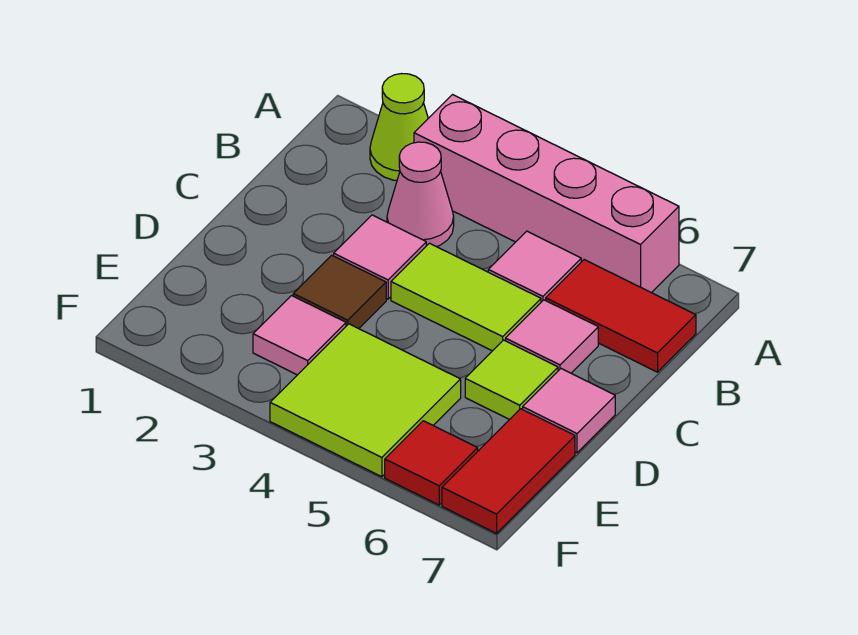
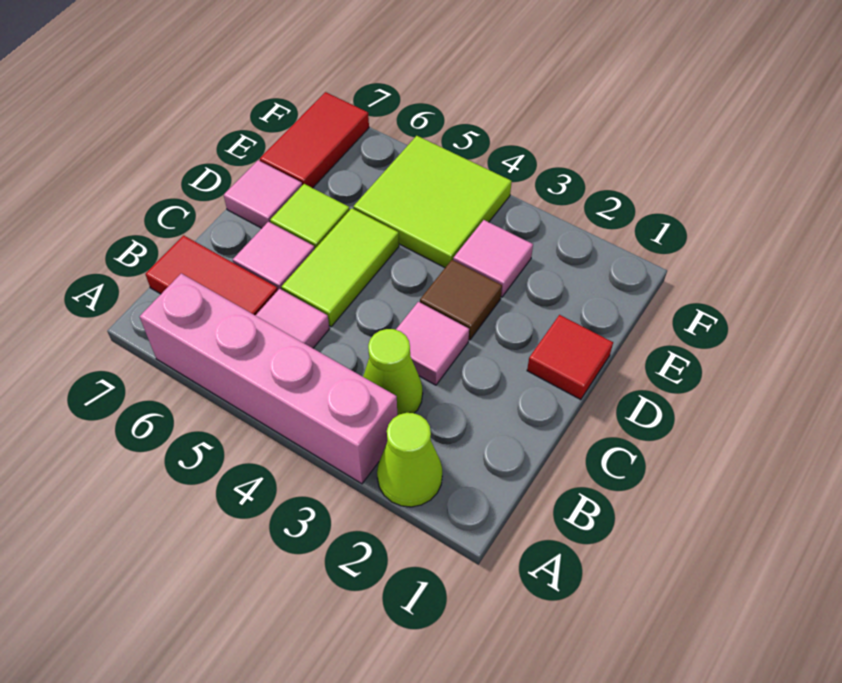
pink cone B3 level 1 -> lime cone B3 level 1
lime tile C4:C5 level 1 -> lime tile C5:D5 level 1
red tile F6 level 1 -> red tile D1 level 1

